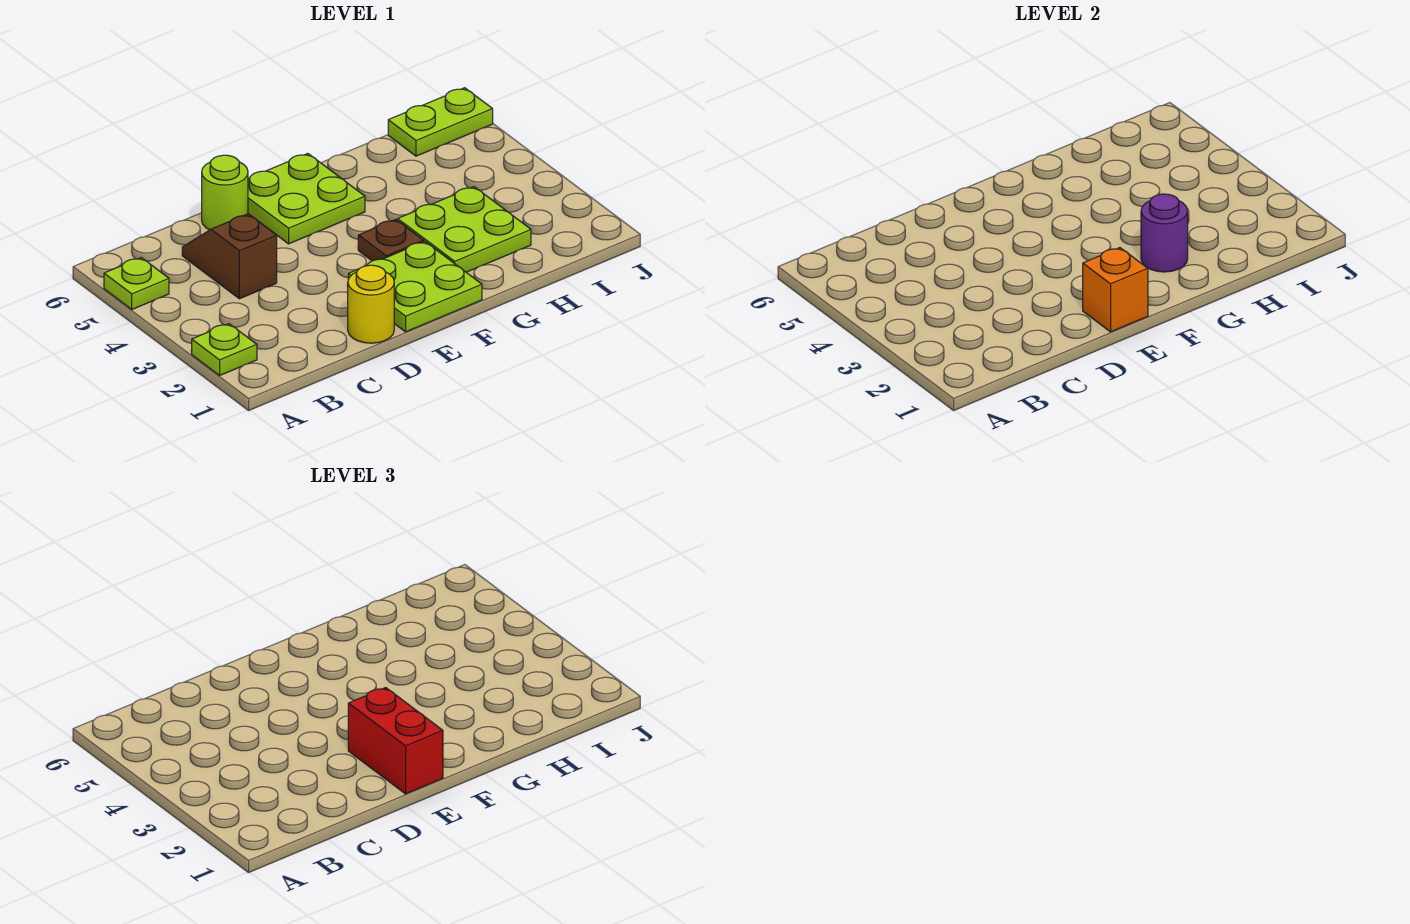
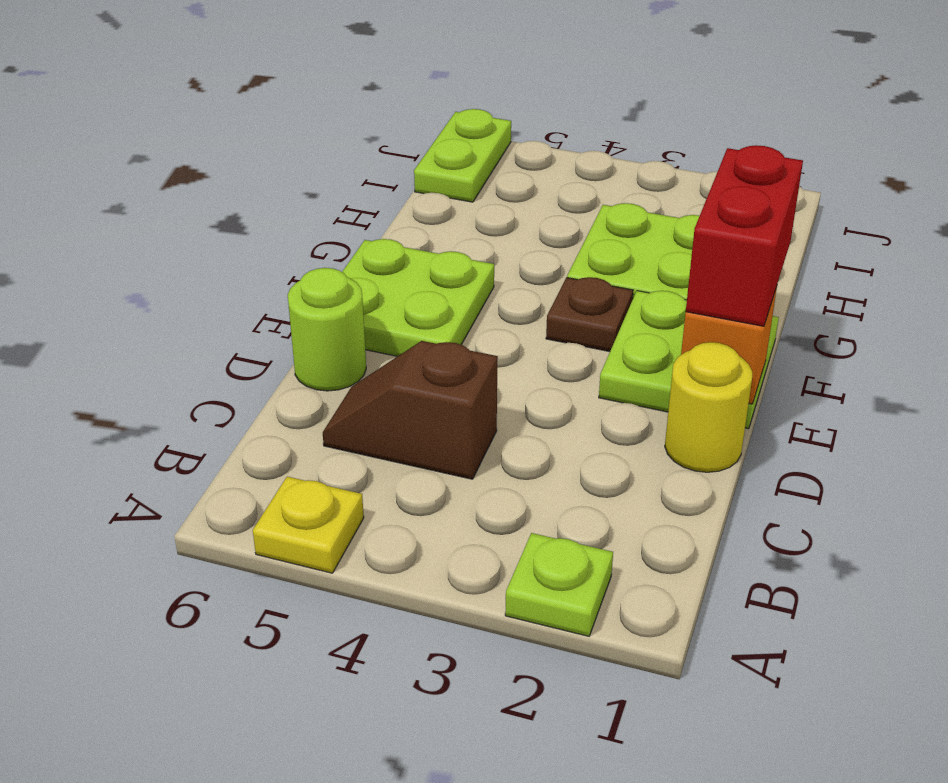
lime plate A5 level 1 -> yellow plate A5 level 1
red brick E1:E2 level 3 -> red brick E1:F1 level 3
purple round brick G2 level 2 -> none

